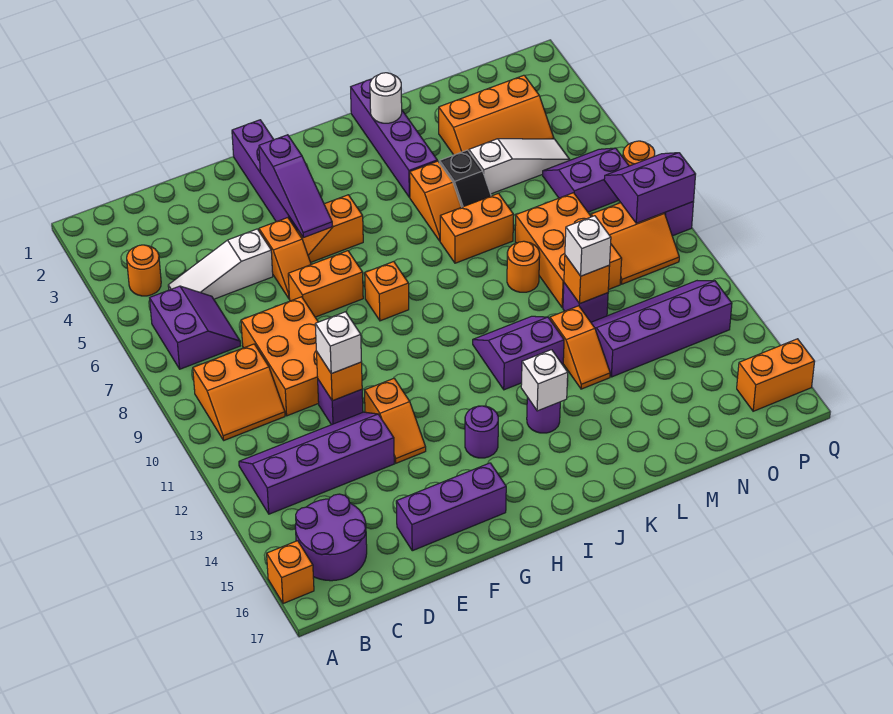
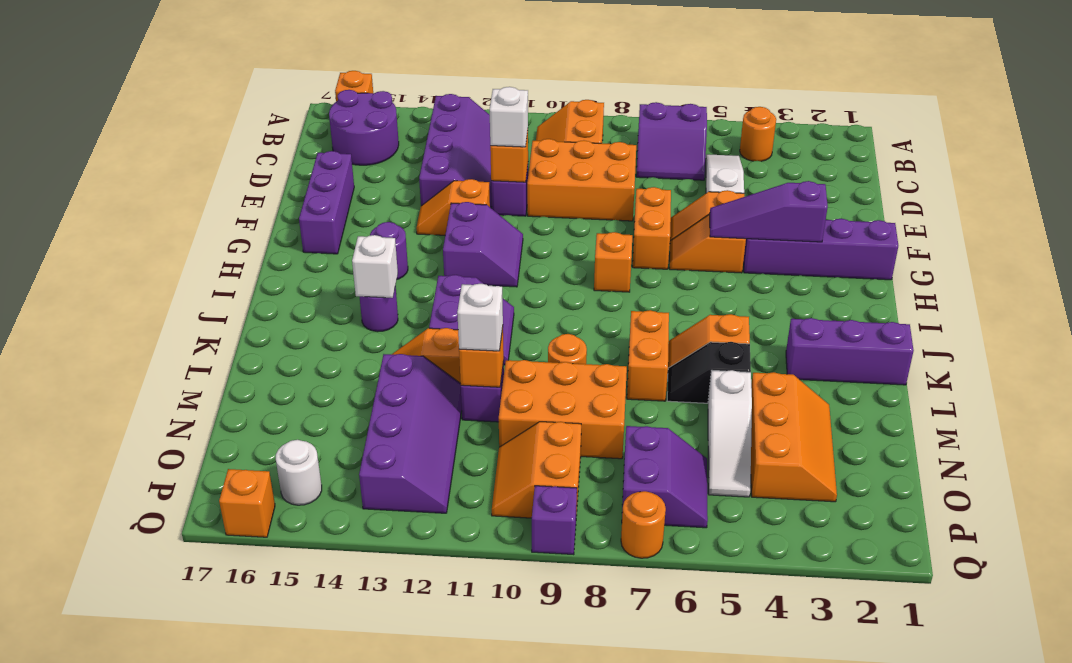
orange slope G5:H5 level 1 top H -> orange slope G5:G6 level 1 top 5
purple brick K1:K4 level 1 -> purple brick K1:K3 level 1
white round brick K2 level 2 -> white round brick P15 level 1
orange slope M3:O4 level 1 top 3 -> orange slope M3:O4 level 1 top 4
purple slope P8:Q9 level 2 top 9 -> purple slope G11:H12 level 1 top 12
orange brick P16:Q16 level 1 -> orange brick Q16 level 1

